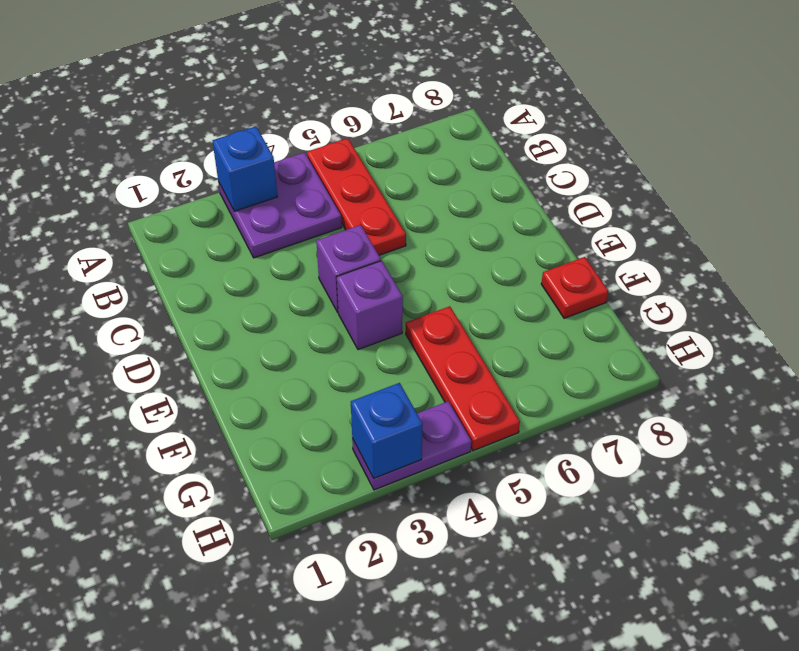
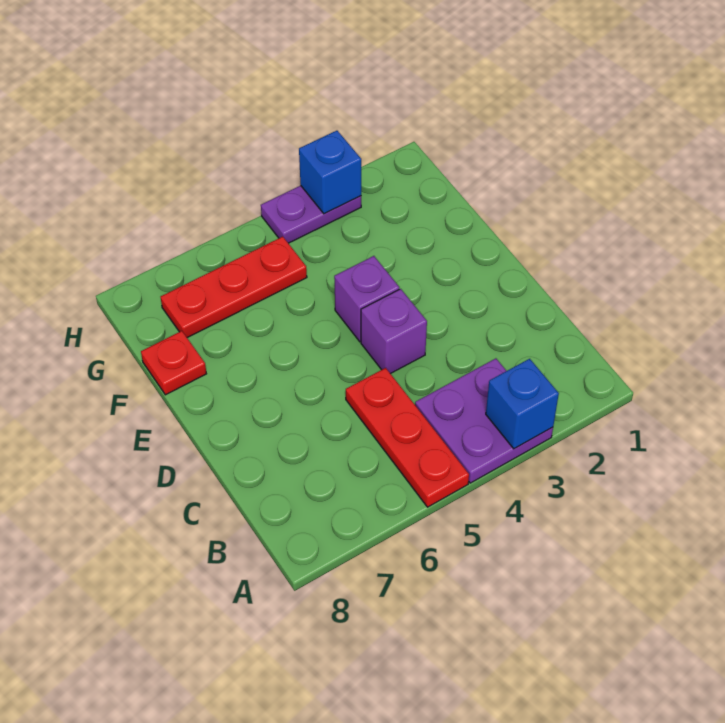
red plate F5:H5 level 1 -> red plate G5:G7 level 1

